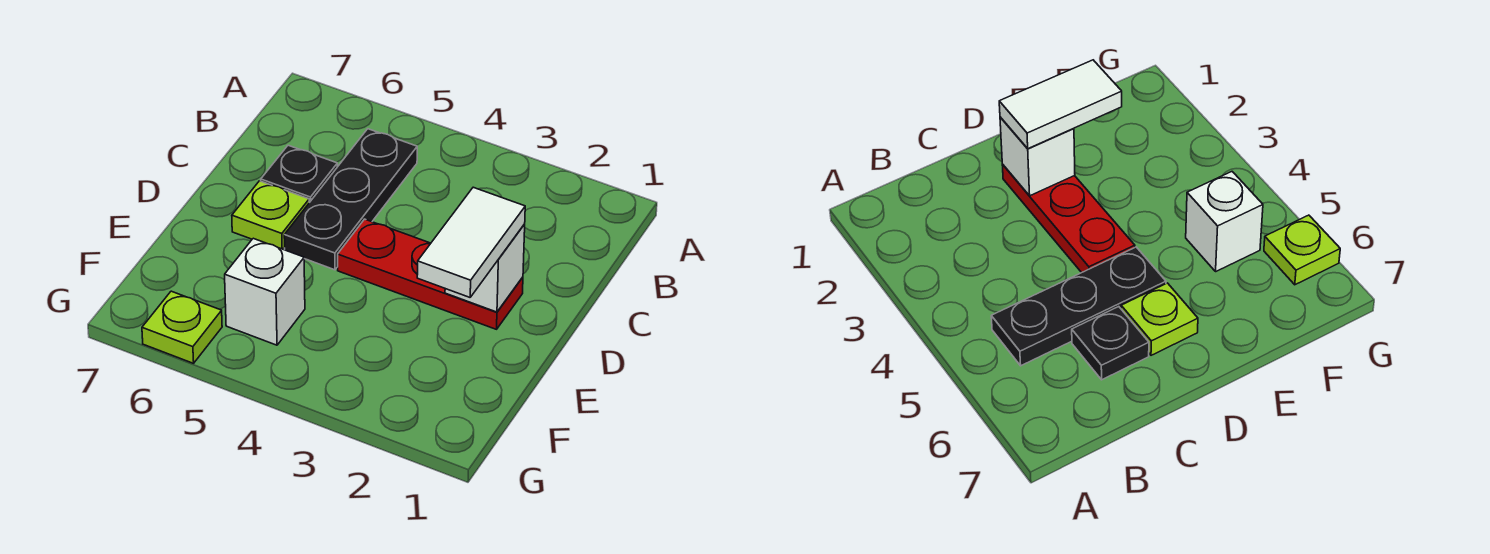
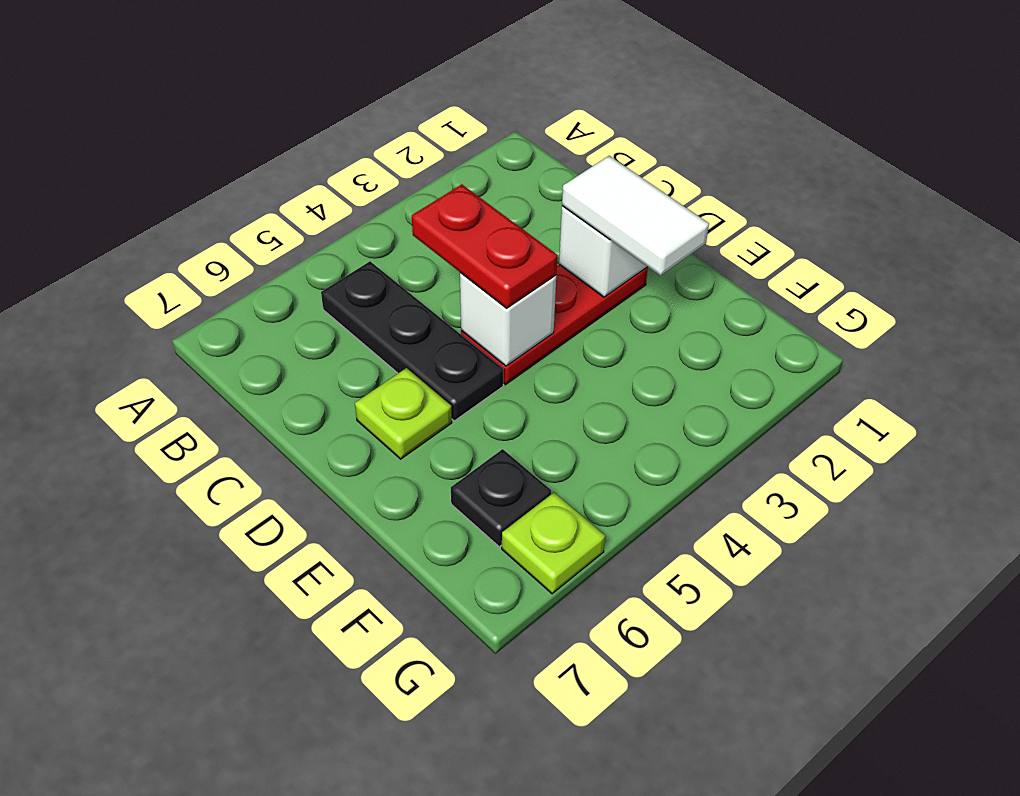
none -> red plate C4:D4 level 3
black plate C6 level 1 -> black plate F6 level 1
white brick F5 level 1 -> white brick D4 level 2

